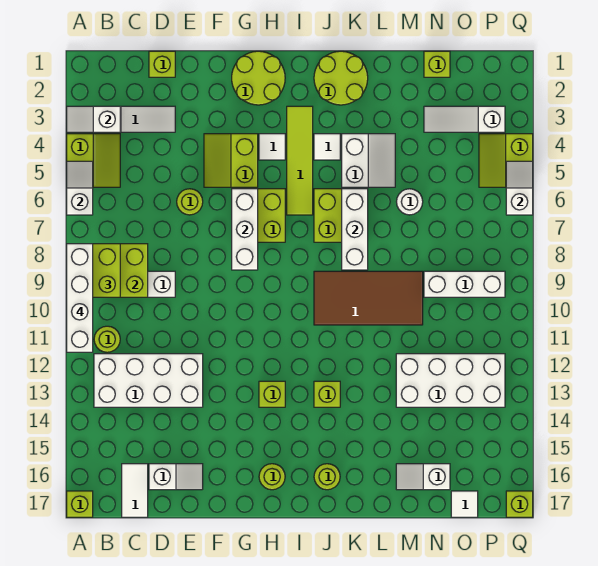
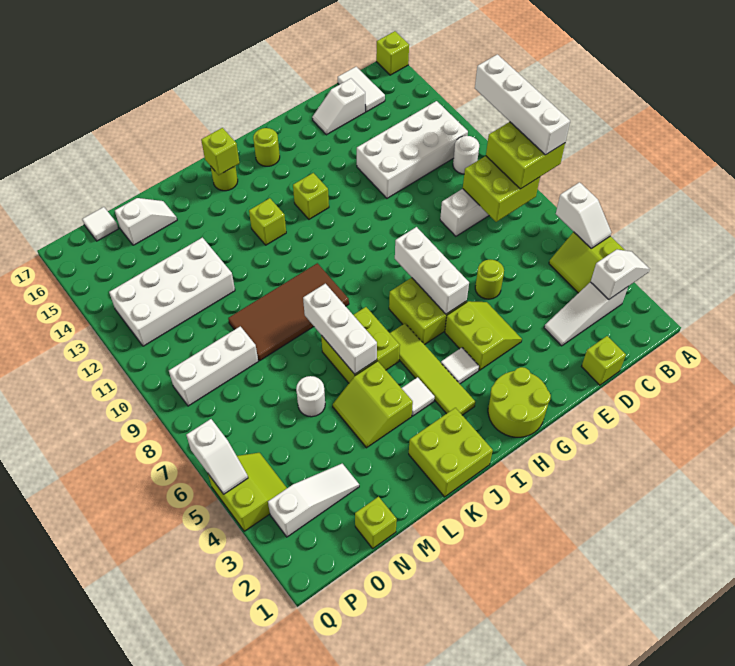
lime round brick B11 level 1 -> white round brick B11 level 1
lime round brick J1:K2 level 1 -> lime brick J1:K2 level 1
white slope K4:L5 level 1 top K -> lime slope K4:L5 level 1 top K
lime brick Q17 level 1 -> lime brick J16 level 2

